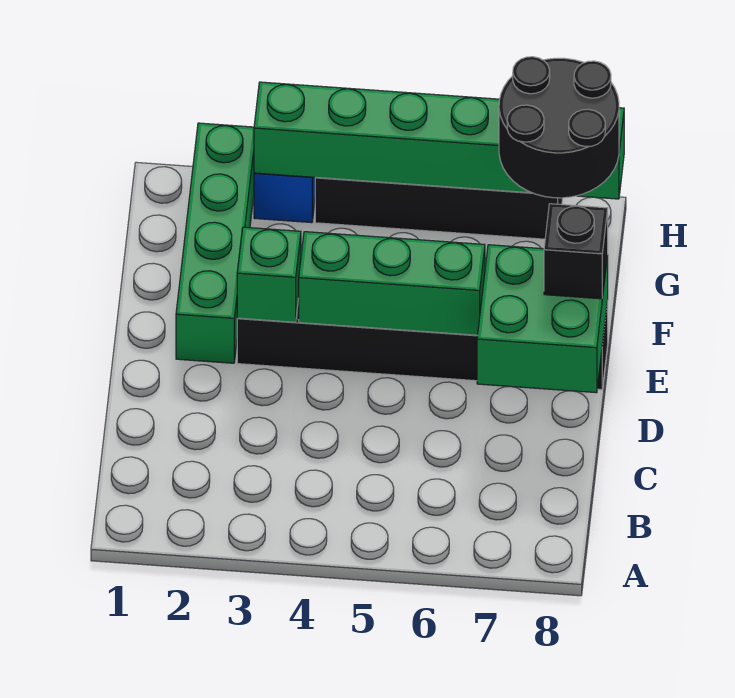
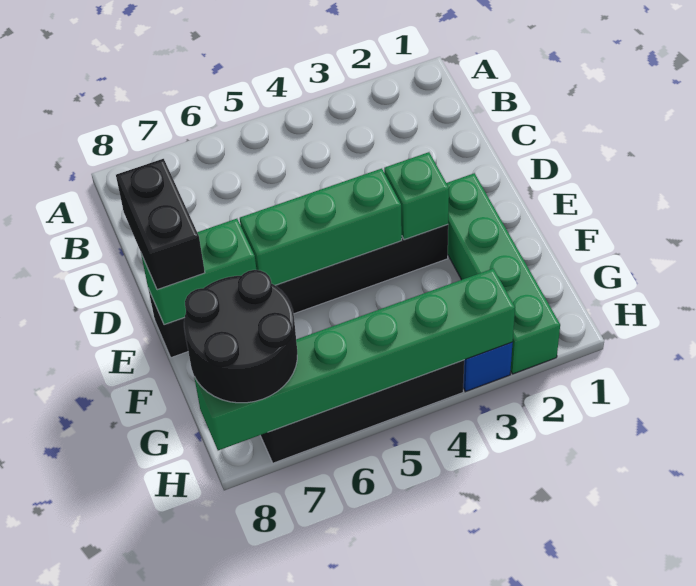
green brick D7:E8 level 2 -> green brick E7:E8 level 2
black brick E8 level 3 -> black brick D8:E8 level 3

